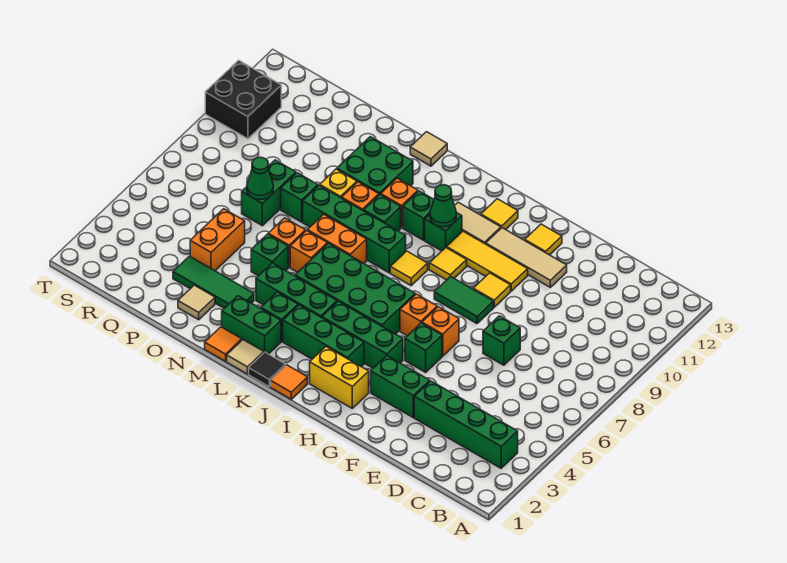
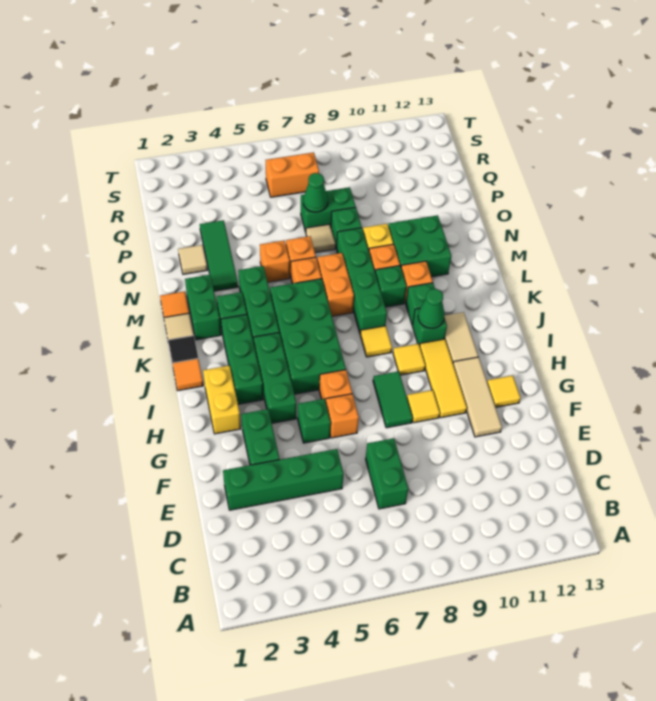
green brick B3:E3 level 1 -> green brick E2:E5 level 1
green brick E7 level 1 -> green brick D7:E7 level 1
yellow tile I12 level 1 -> none
tan tile M13 level 1 -> tan tile O7 level 1
green brick N5 level 1 -> orange brick N5 level 1
orange brick P4:P5 level 1 -> orange brick R6:R7 level 1
black brick S10:T11 level 1 -> none

